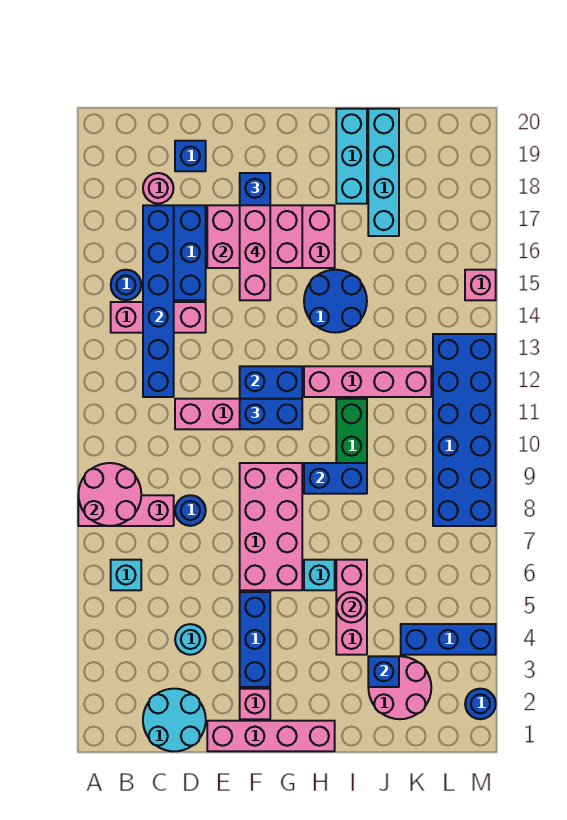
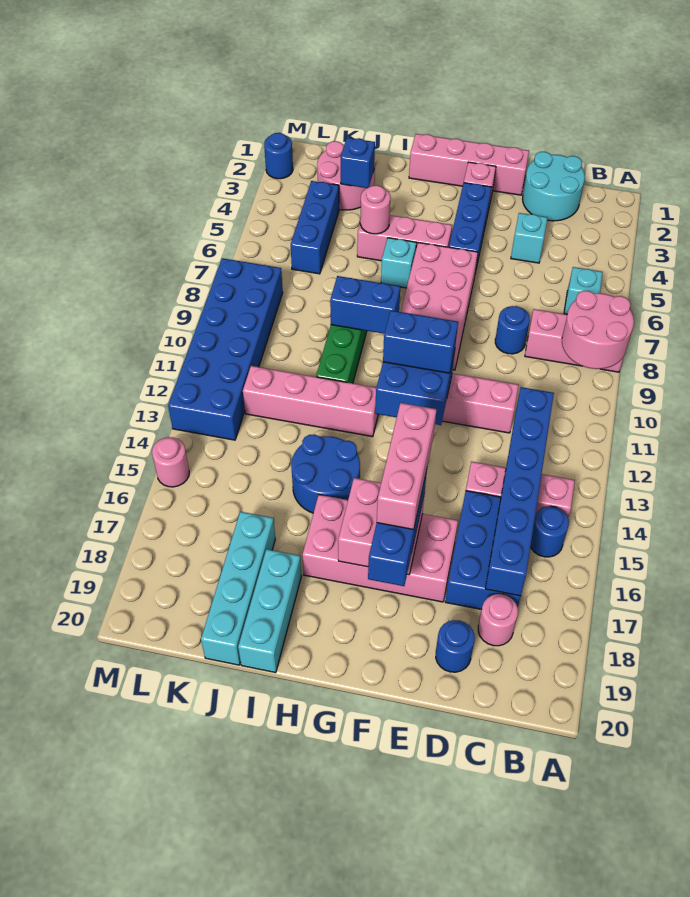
cyan round brick D4 level 1 -> cyan brick D4 level 1
blue brick D19 level 1 -> blue round brick D19 level 1
pink brick E16:G17 level 2 -> pink brick F16:G17 level 2
pink brick I4:I6 level 1 -> pink brick G5:I5 level 1
blue brick K4:M4 level 1 -> blue brick K4:K6 level 1
pink brick M15 level 1 -> pink round brick M15 level 1

